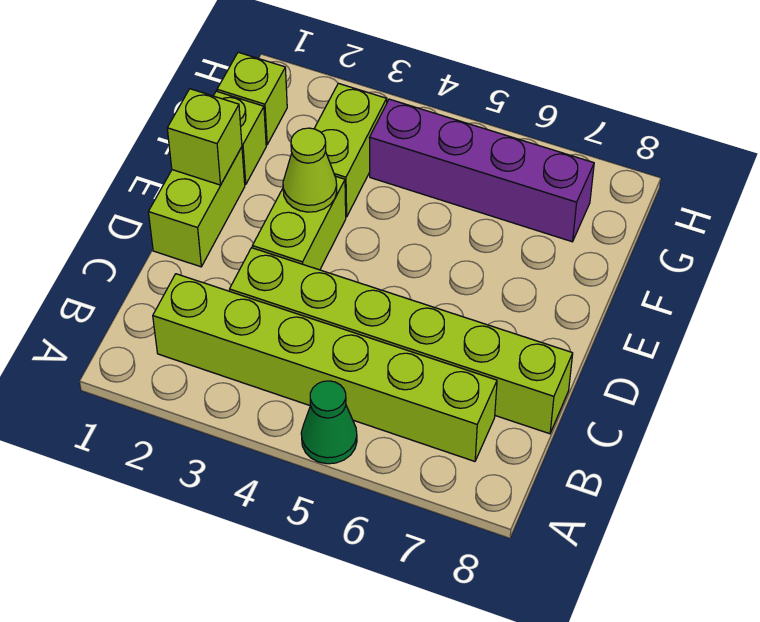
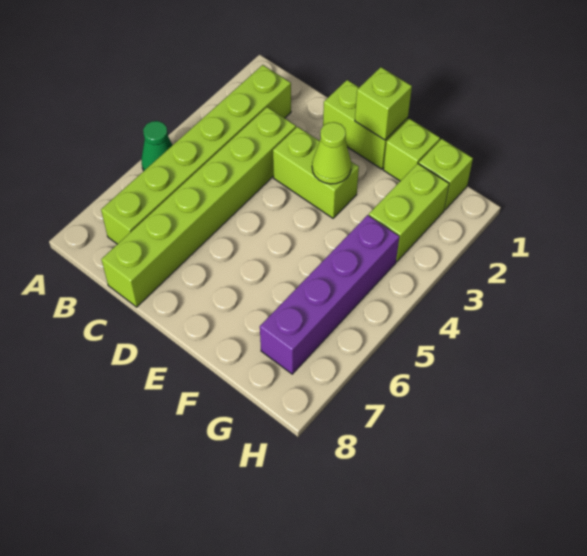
lime brick F3:G3 level 1 -> lime brick G2:G3 level 1

